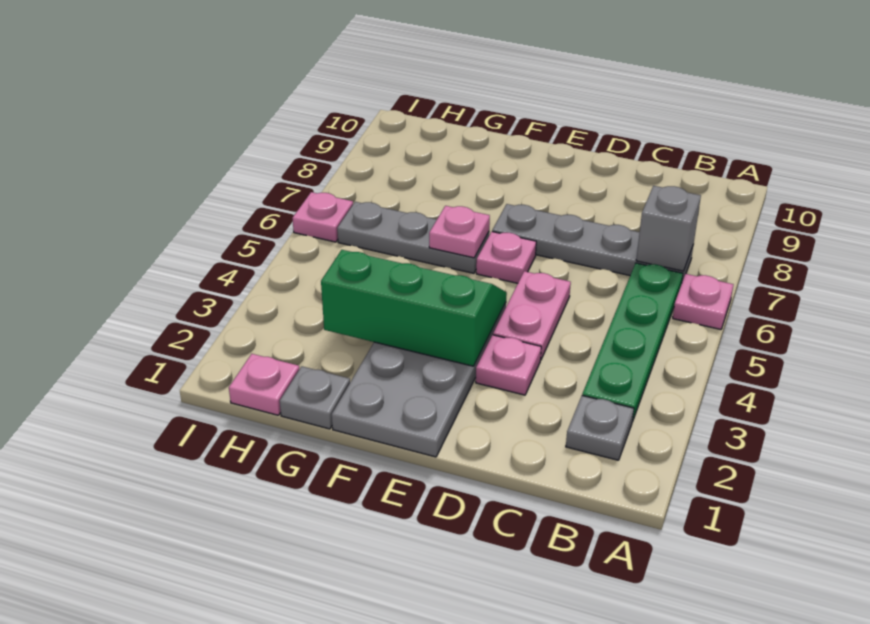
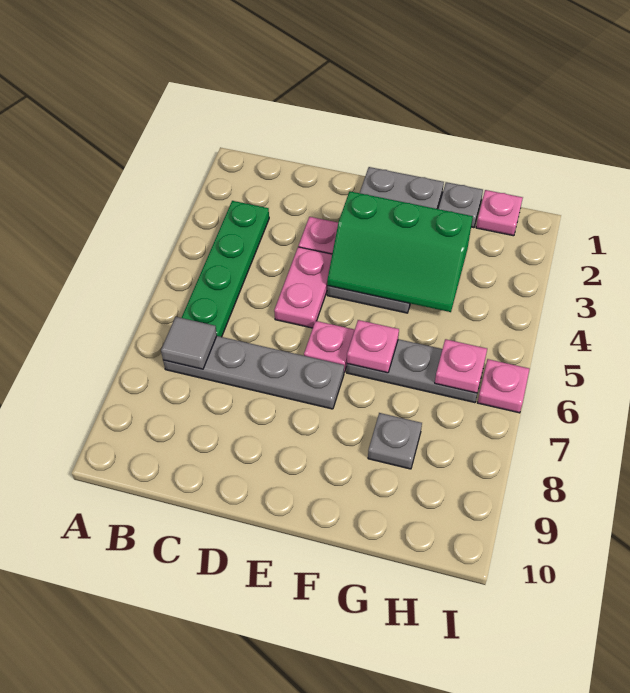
pink plate A6 level 1 -> pink plate H6 level 2
grey plate B2 level 1 -> grey plate G8 level 1
grey brick B7 level 2 -> grey tile B7 level 2

